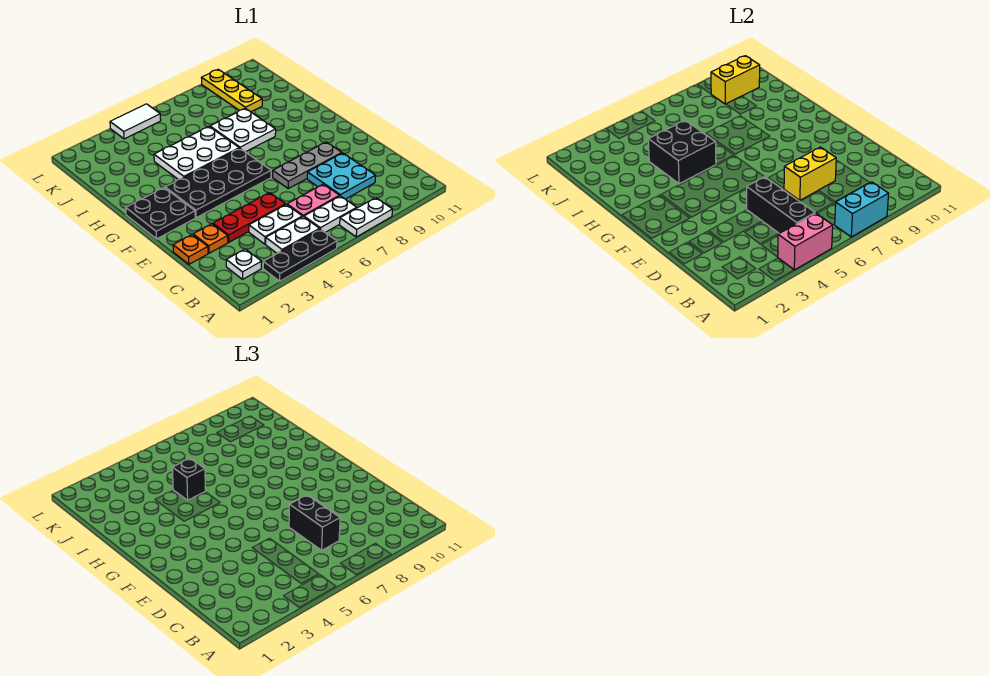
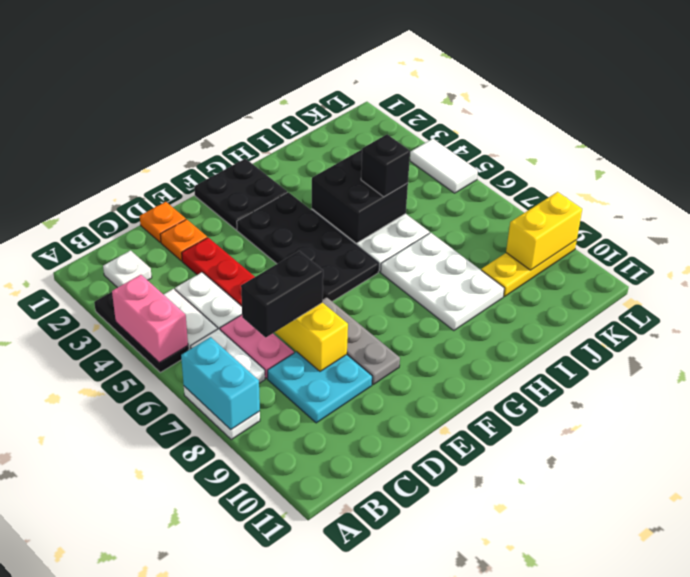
black brick B5:D5 level 2 -> none
white plate H7:I8 level 1 -> white plate H7:I9 level 1
yellow brick K9:K10 level 2 -> yellow brick K9:L9 level 2

